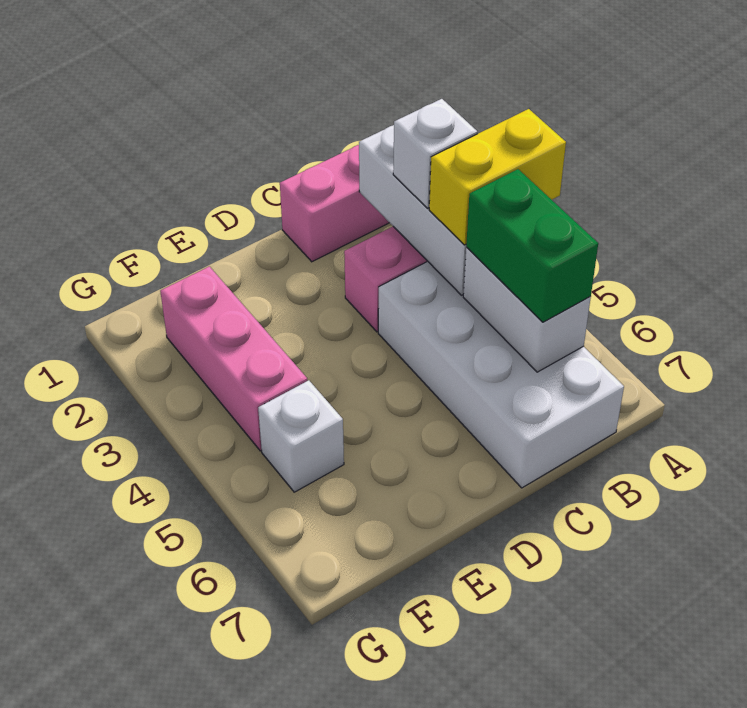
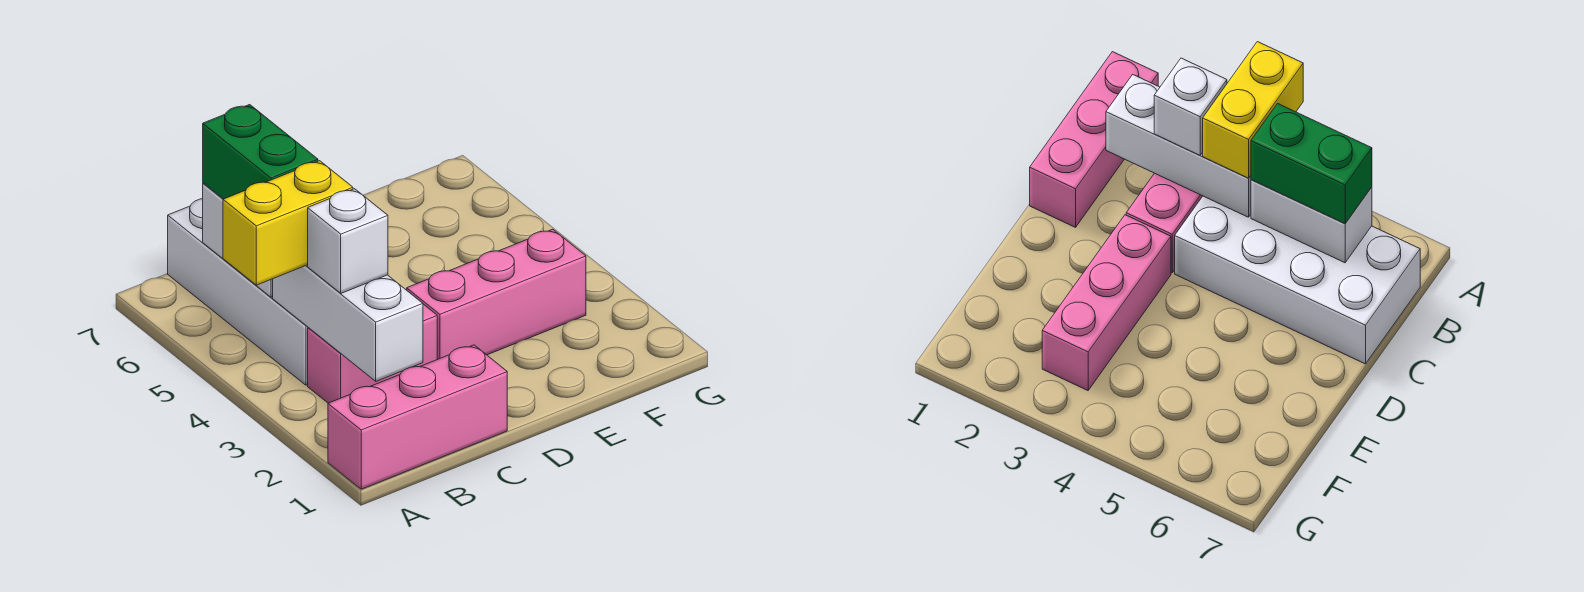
pink brick F2:F4 level 1 -> pink brick D3:F3 level 1
white brick F5 level 1 -> none

